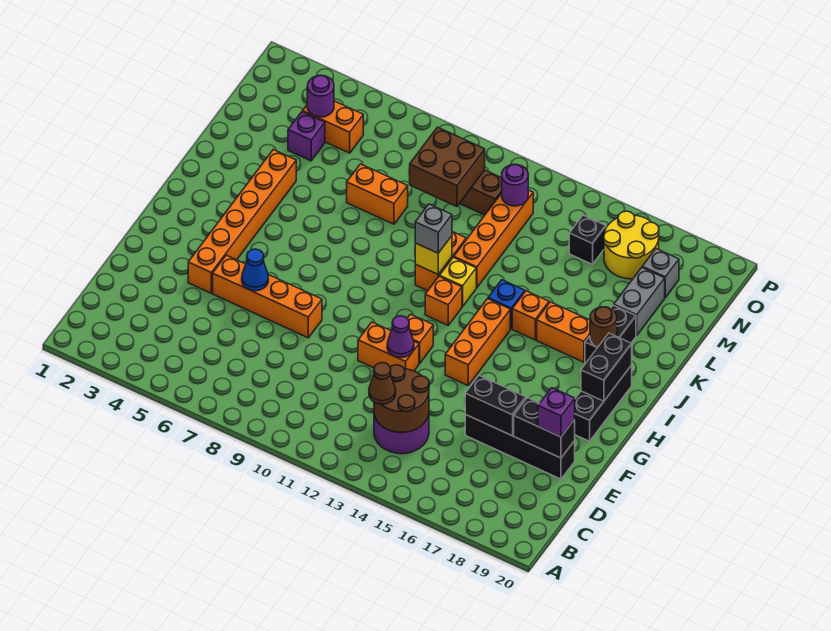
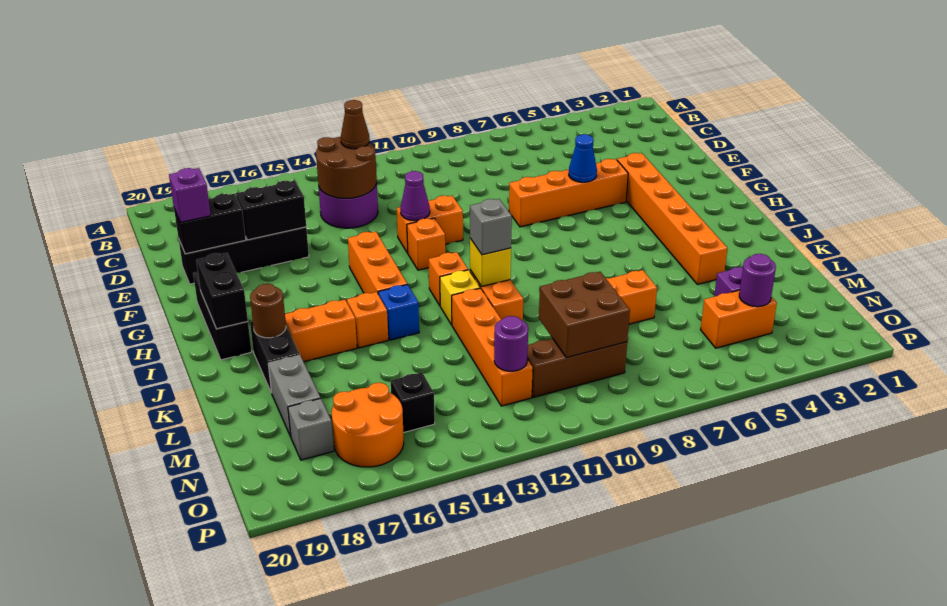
yellow round brick N16:O17 level 1 -> orange round brick N16:O17 level 1

